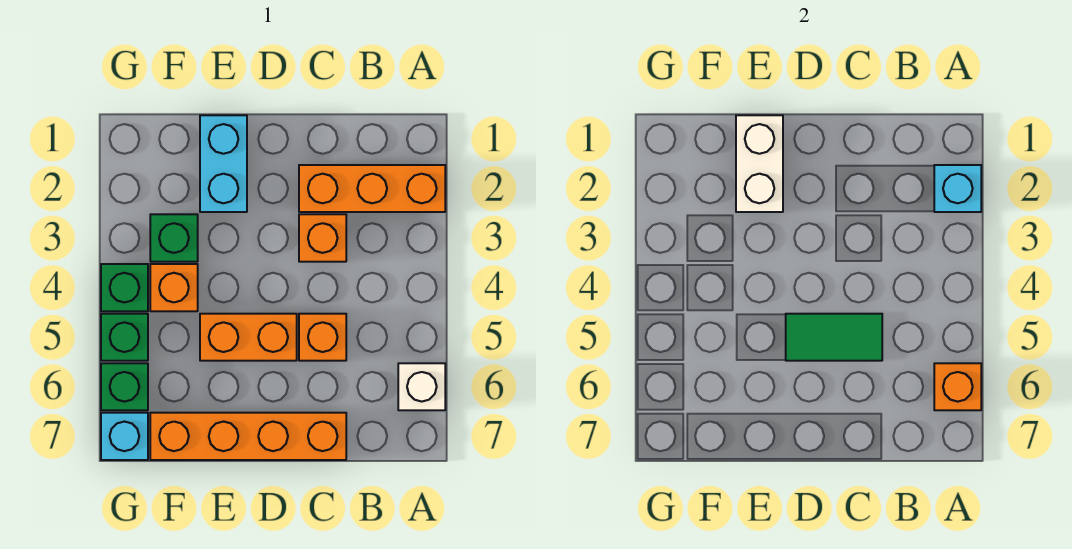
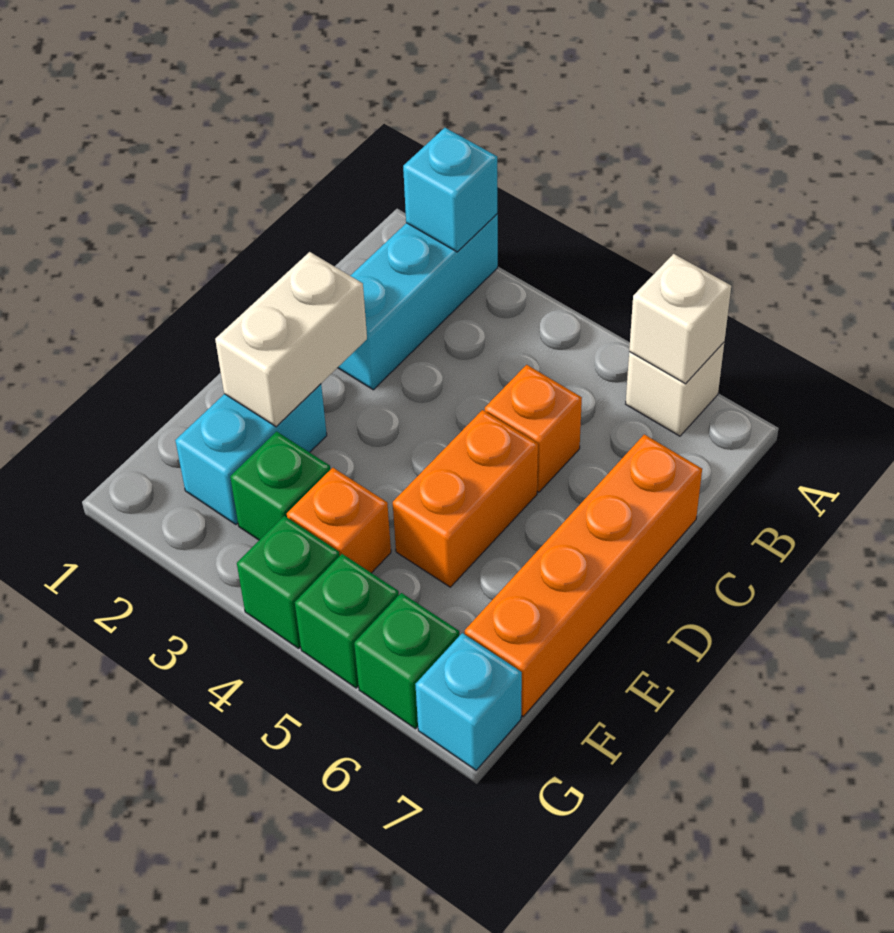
orange brick A2:C2 level 1 -> cyan brick A2:C2 level 1
orange brick A6 level 2 -> white brick A6 level 2
orange brick C3 level 1 -> none
green tile C5:D5 level 2 -> none
cyan brick E1:E2 level 1 -> cyan brick E2:F2 level 1
white brick E1:E2 level 2 -> white brick D2:E2 level 2

